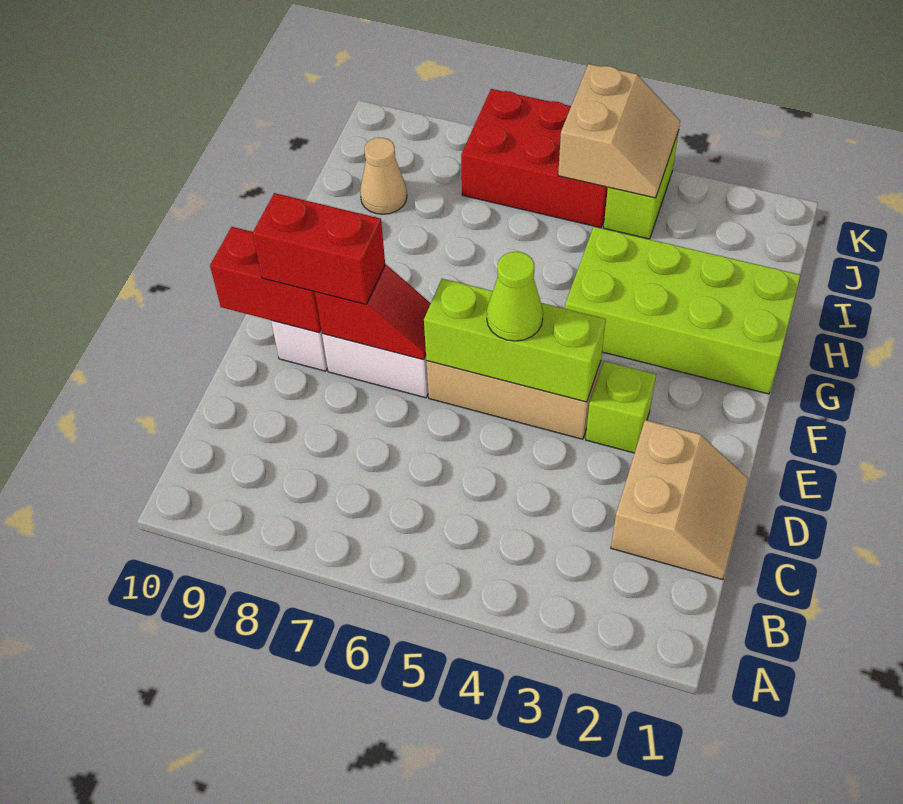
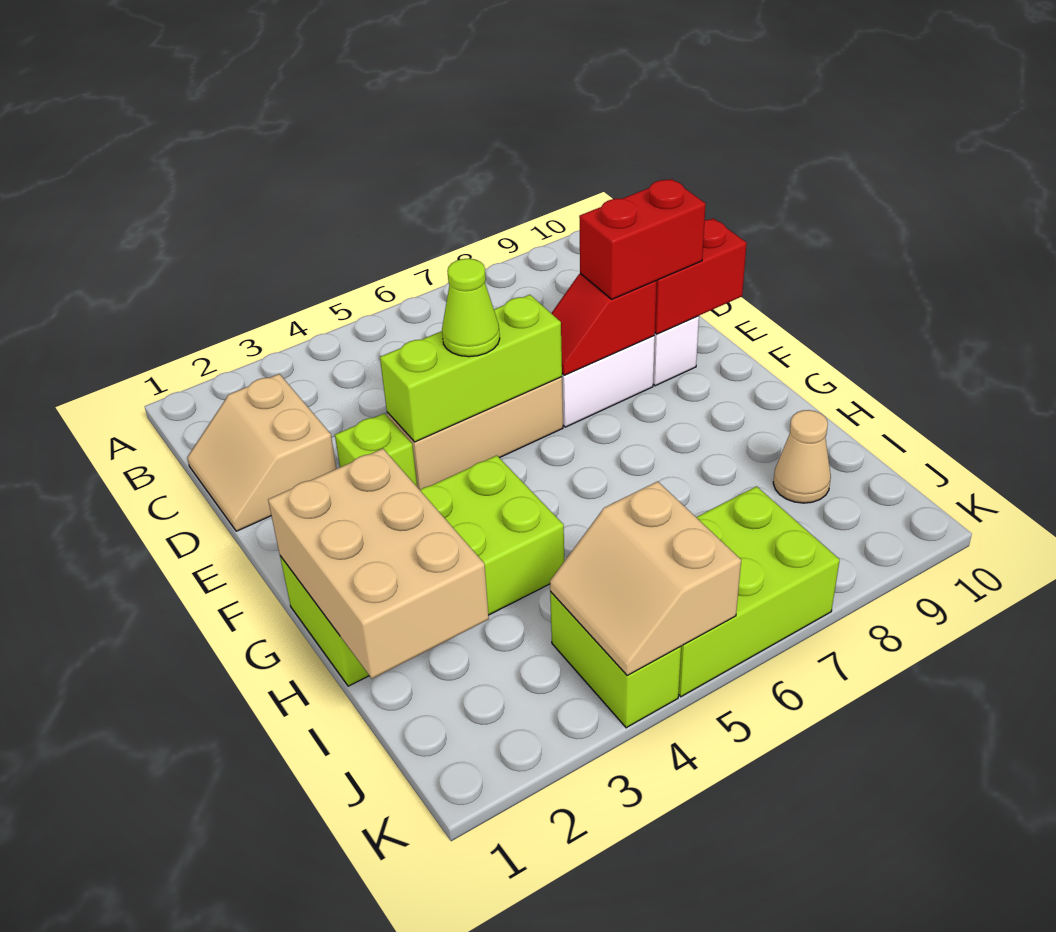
none -> tan brick G1:I2 level 2
red brick J5:K7 level 1 -> lime brick J5:K7 level 1

